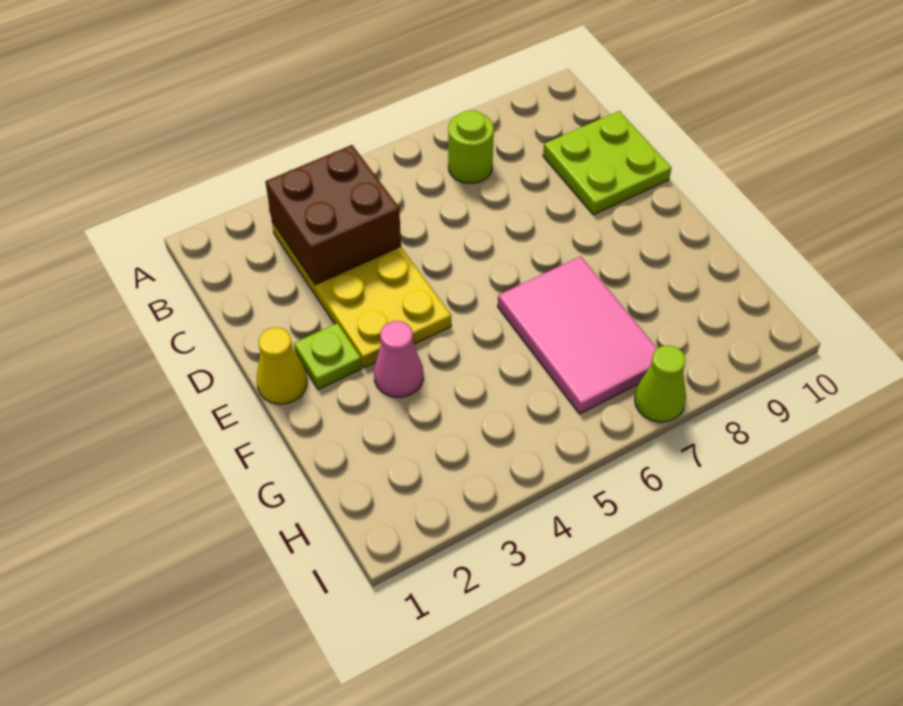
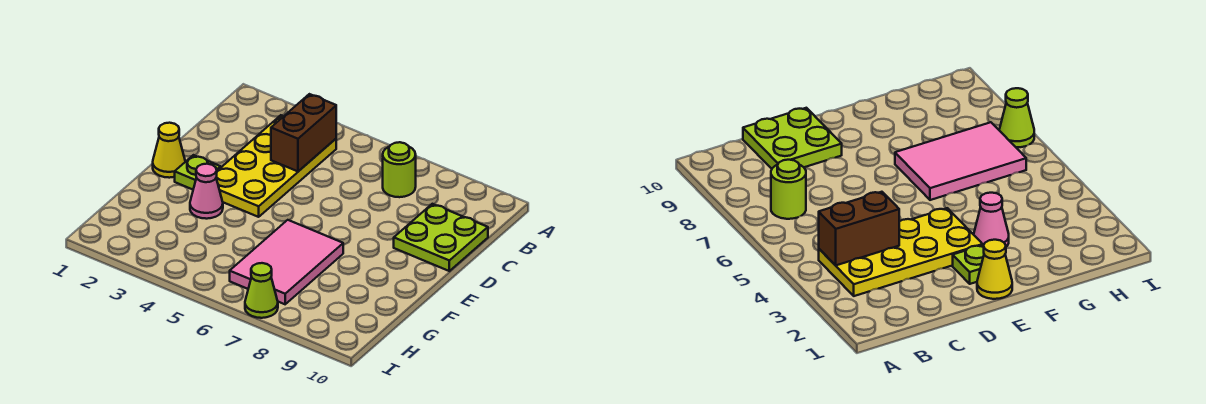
brown brick B3:C4 level 2 -> brown brick B4:C4 level 2

